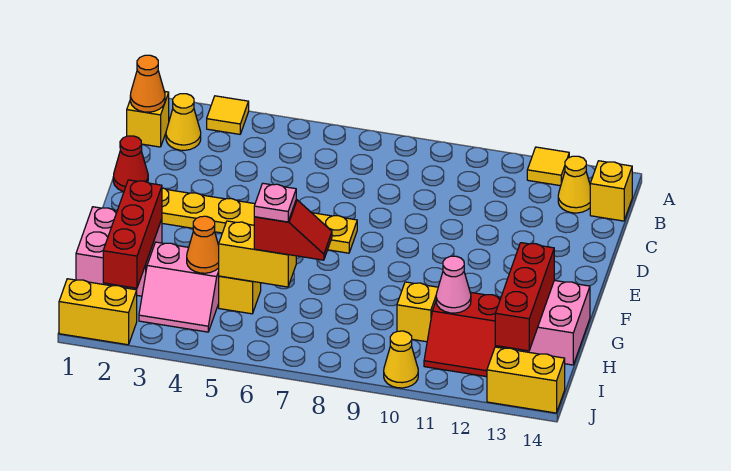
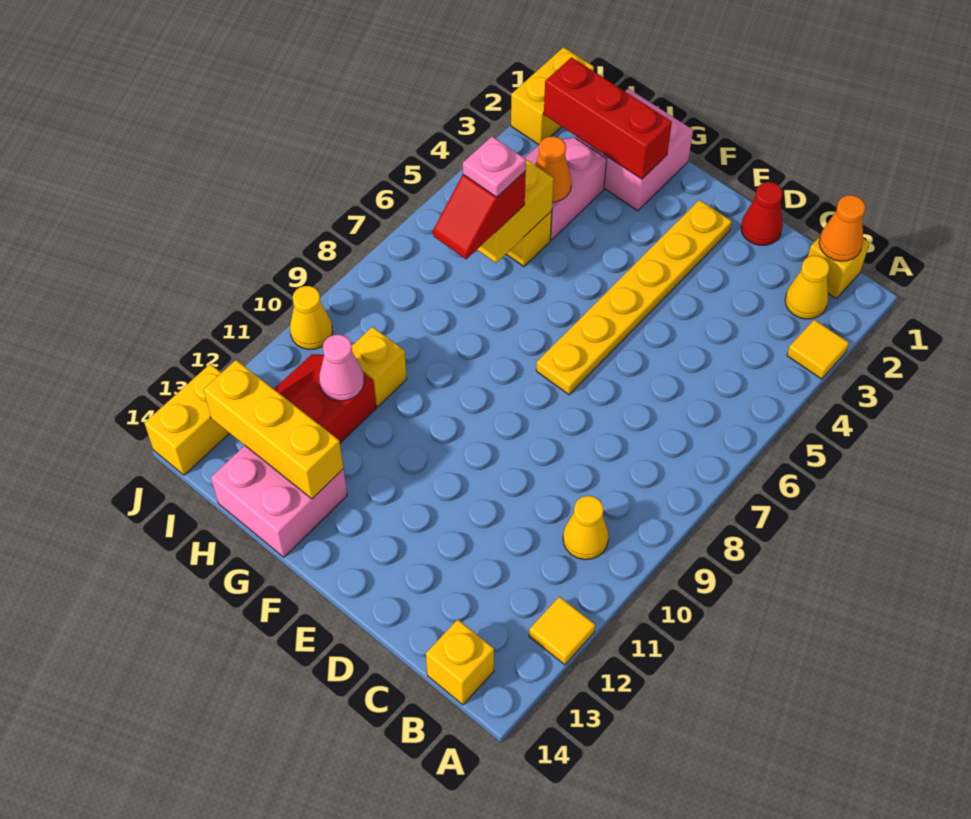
yellow cone B13 level 1 -> yellow cone B10 level 1
red brick G13:I13 level 2 -> yellow brick G13:I13 level 2

